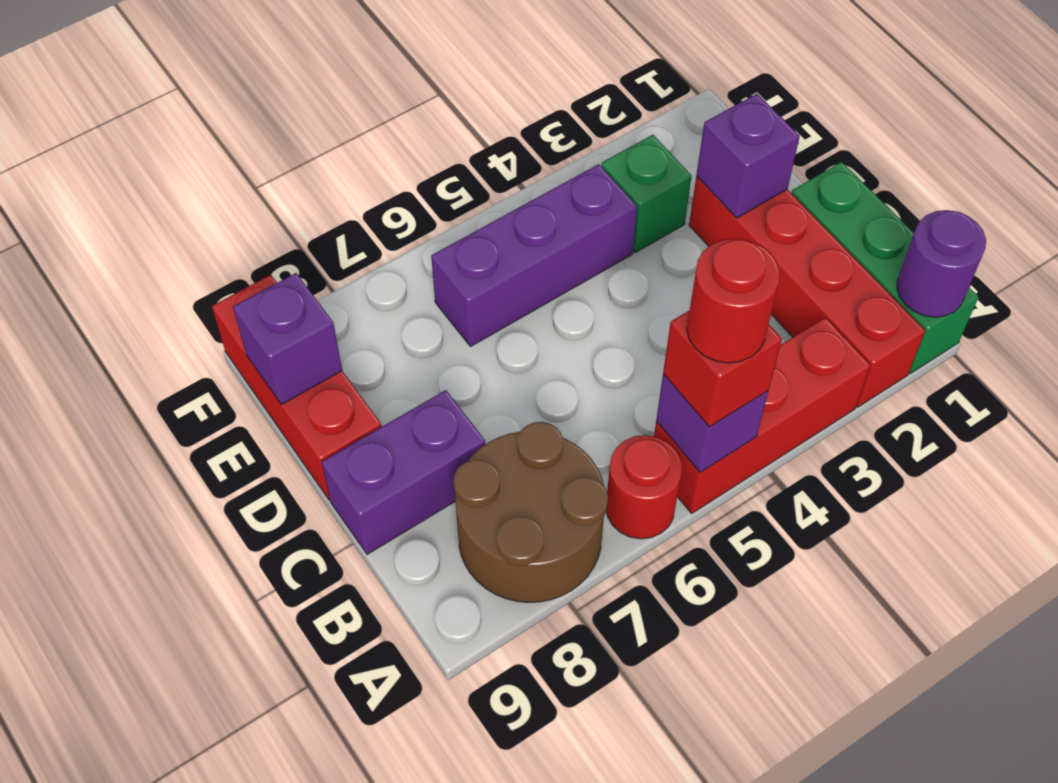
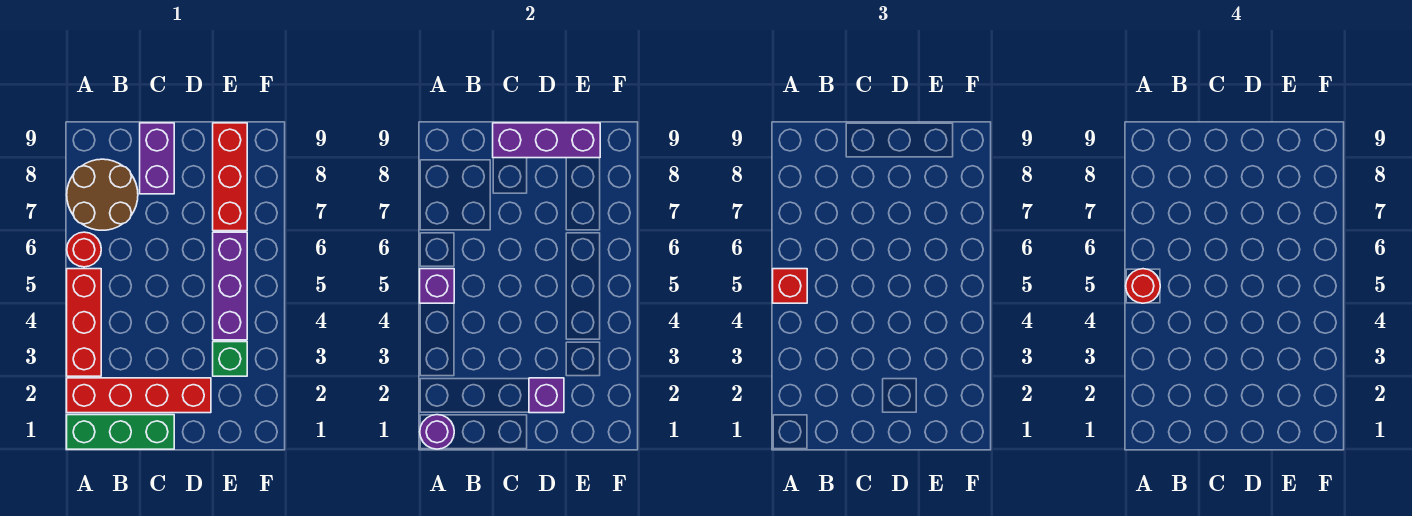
red brick D9:F9 level 1 -> red brick E7:E9 level 1
purple brick E9 level 2 -> purple brick C9:E9 level 2

